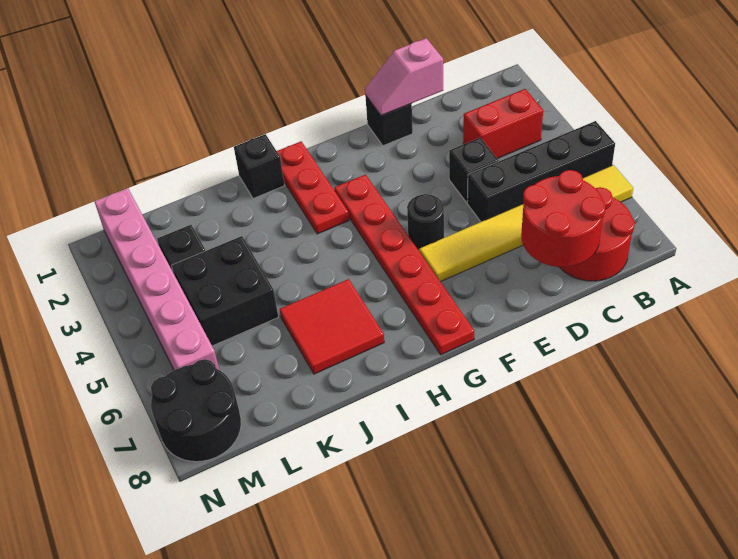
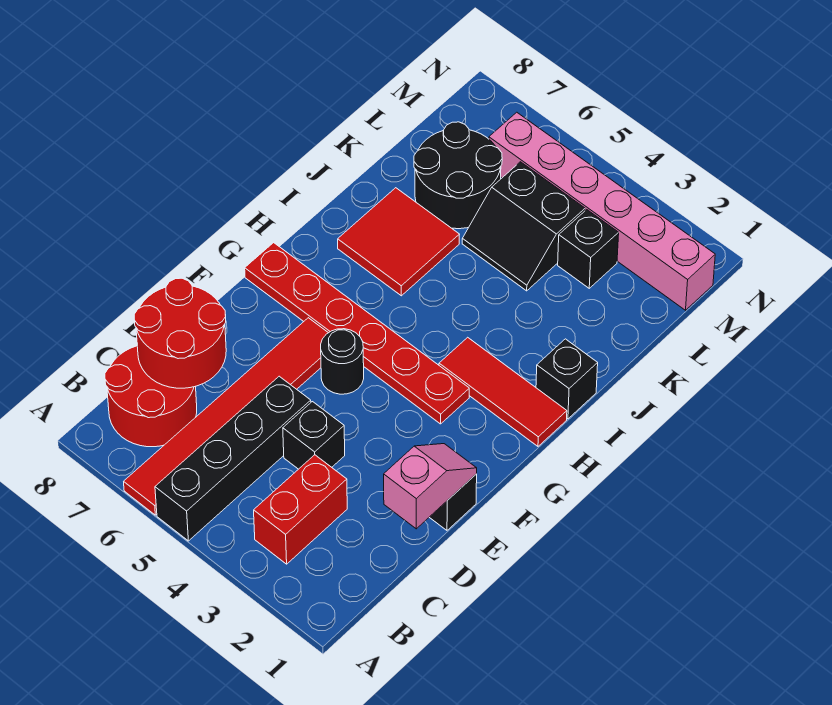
yellow tile A6:F6 level 1 -> red tile A6:F6 level 1
red plate H1:H3 level 1 -> red tile H1:H3 level 1
black brick K4:L5 level 1 -> black slope K4:L5 level 1 top L
black round brick M7:N8 level 1 -> black round brick K6:L7 level 1

